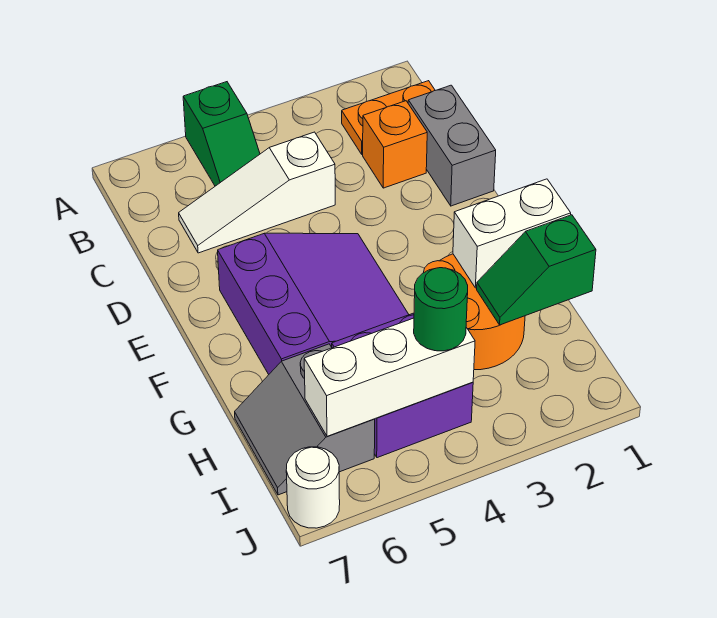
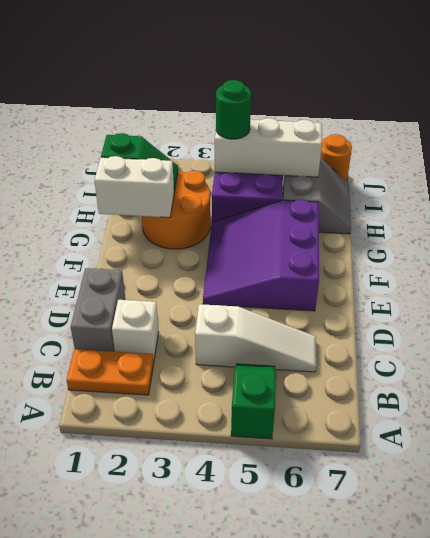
orange brick C2 level 1 -> white brick C2 level 1
white round brick J7 level 1 -> orange round brick J7 level 1

